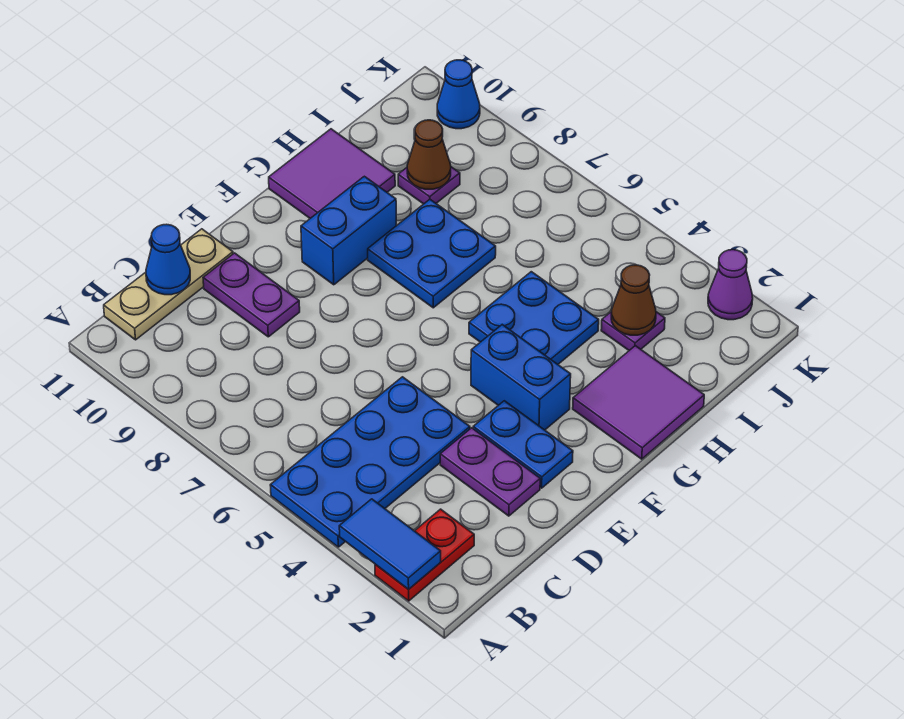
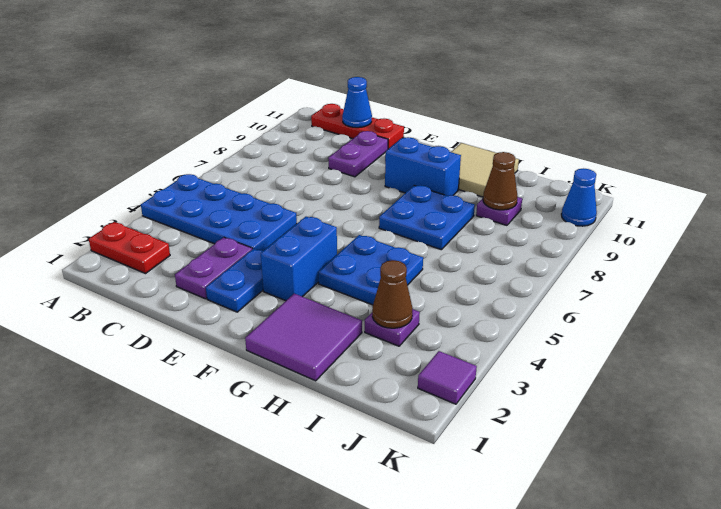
blue tile A2:A3 level 2 -> none
tan plate B11:D11 level 1 -> red plate B11:D11 level 1
purple tile G10:H11 level 1 -> tan tile G10:H11 level 1
purple cone K2 level 1 -> purple tile K2 level 1

